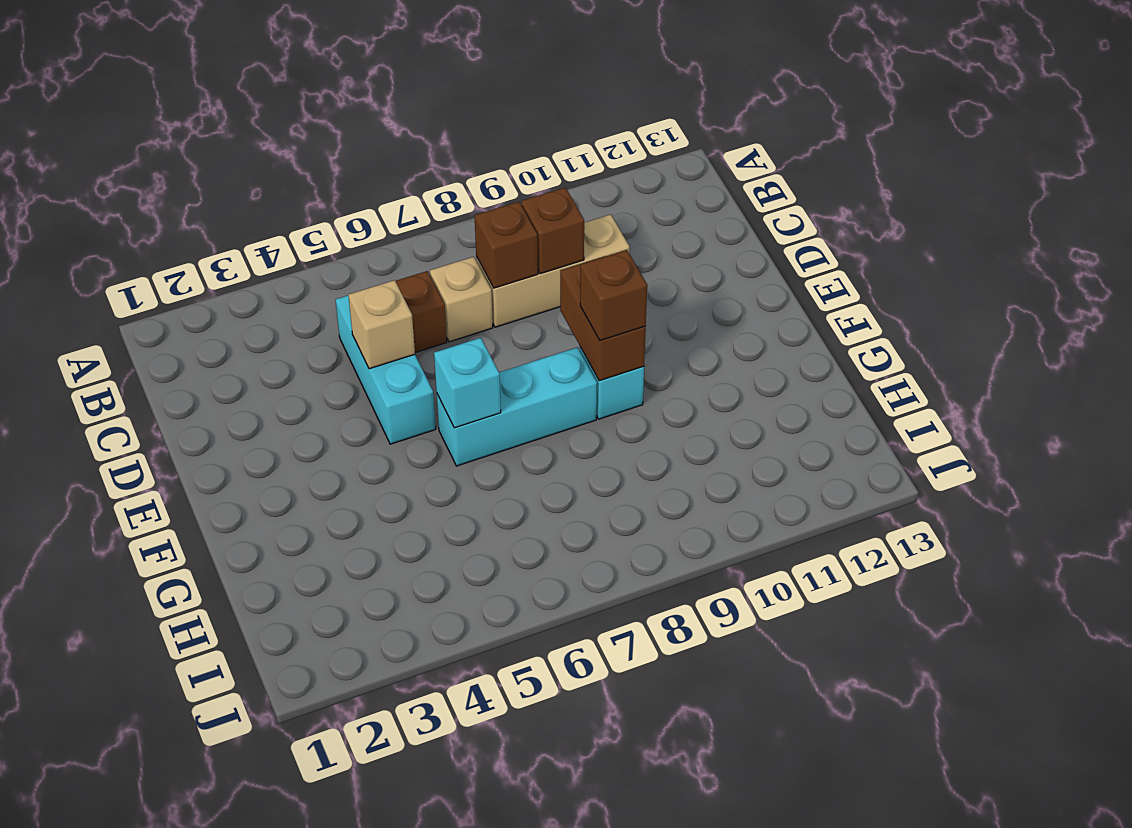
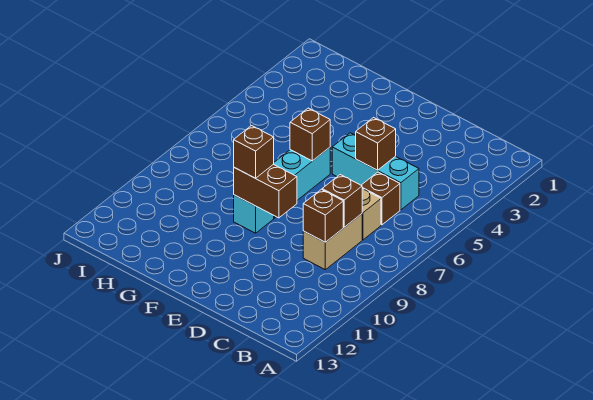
tan brick C8:C10 level 1 -> tan brick C8:C9 level 1
tan brick D5 level 2 -> brown brick D5 level 2
cyan brick F6 level 2 -> brown brick F6 level 2

